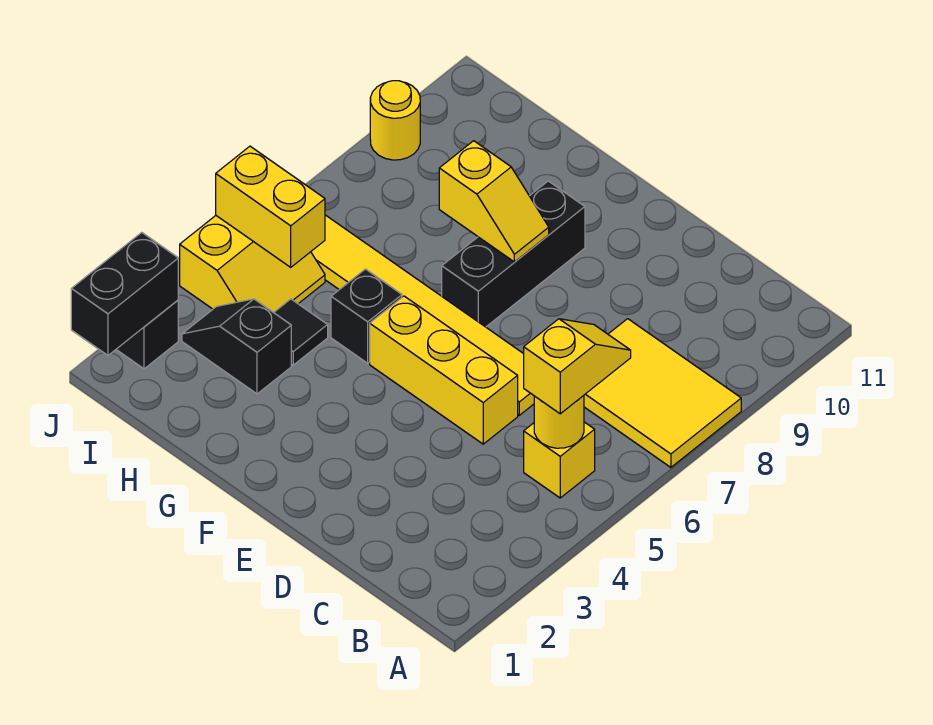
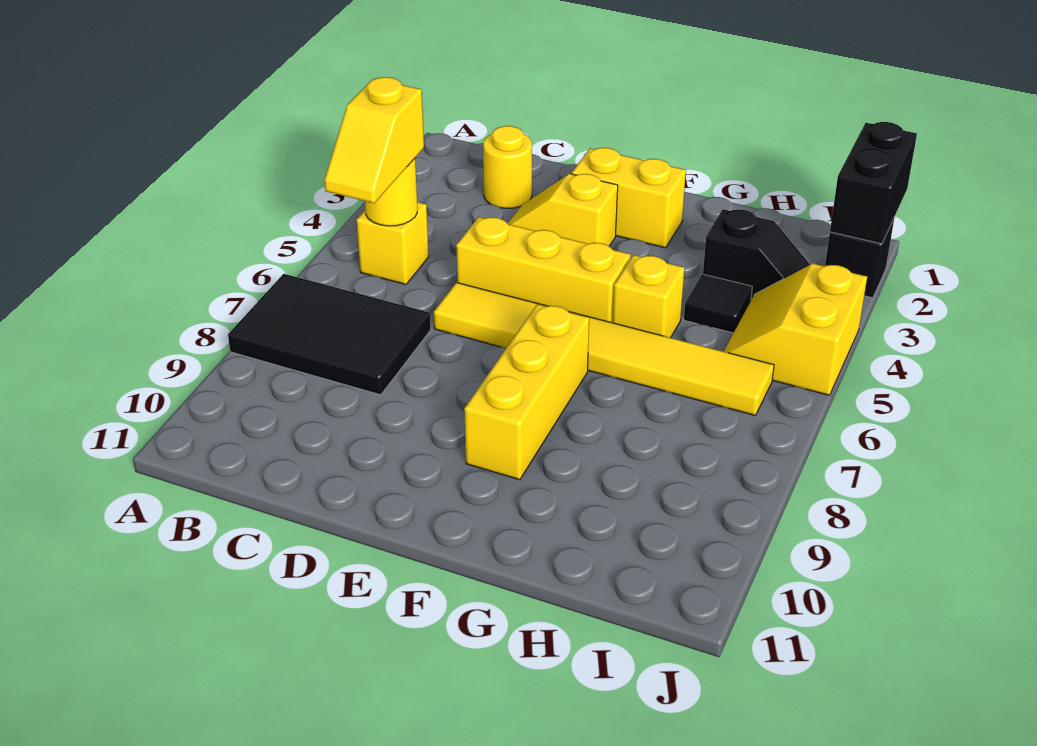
yellow tile A7:C8 level 1 -> black tile A7:C8 level 1
black brick F7:F9 level 1 -> yellow brick F7:F9 level 1
yellow slope F8:G8 level 2 top G -> yellow slope D3:E3 level 1 top E
black brick G5 level 1 -> yellow brick G5 level 1
yellow brick I5:J5 level 2 -> yellow brick E2:F2 level 1
yellow round brick J9 level 1 -> yellow round brick C2 level 1

